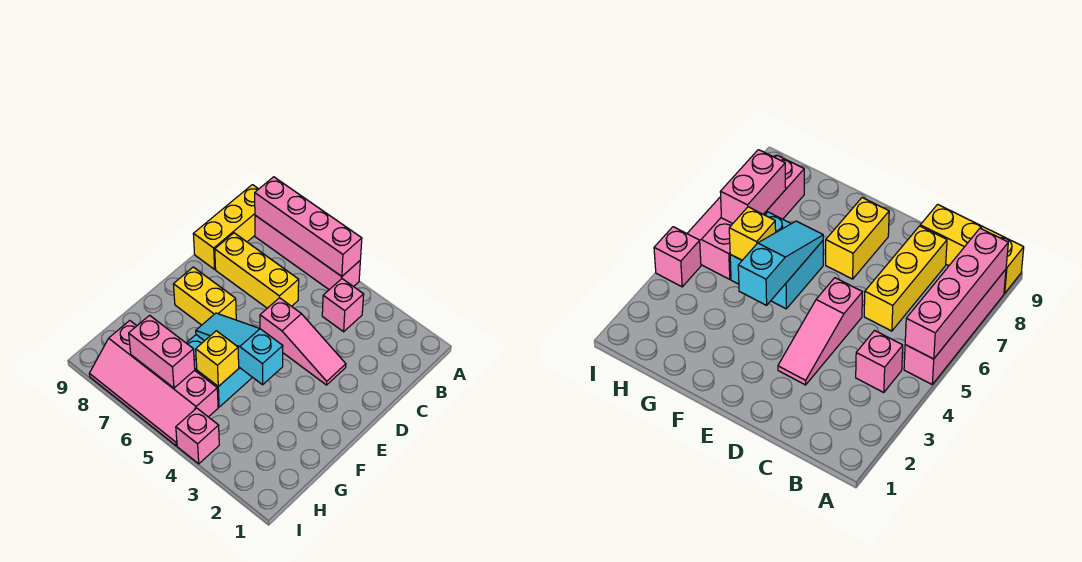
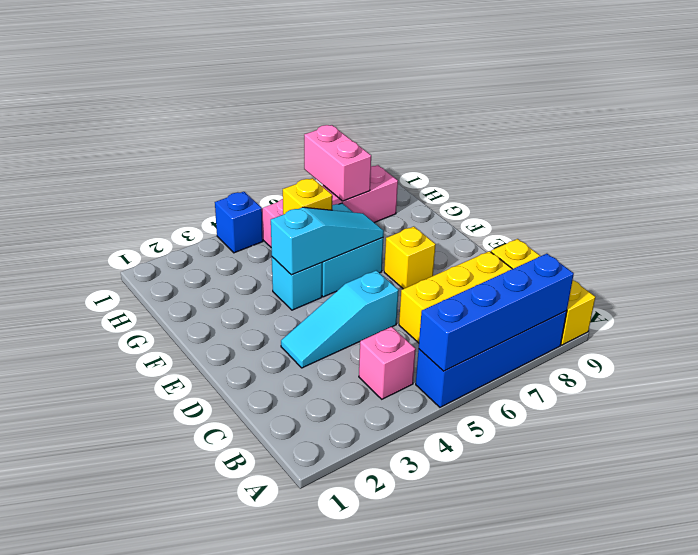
pink brick A5:A8 level 1 -> blue brick A5:A8 level 1
pink brick A5:A8 level 2 -> blue brick A5:A8 level 2
pink slope D3:D5 level 1 top 5 -> cyan slope D3:D5 level 1 top 5
yellow brick E7:E8 level 1 -> yellow brick E7 level 1
none -> cyan brick F4 level 1
pink brick H6:H7 level 2 -> pink brick H7:I7 level 2
pink brick I4 level 1 -> blue brick I4 level 1

